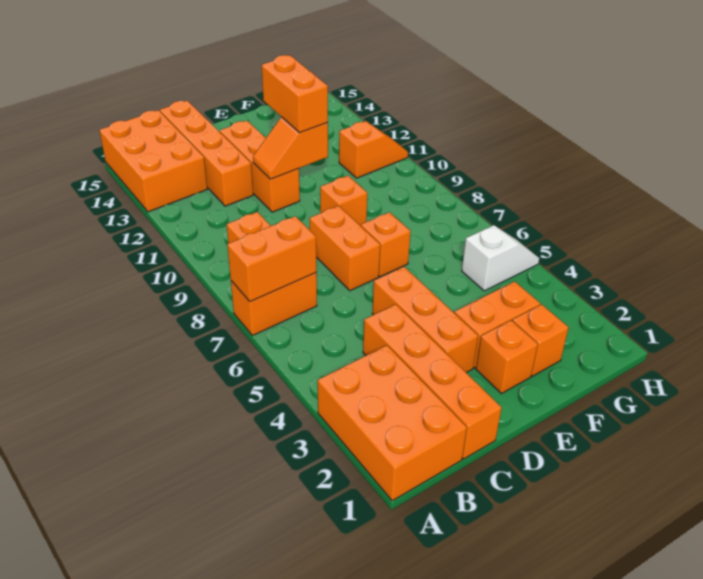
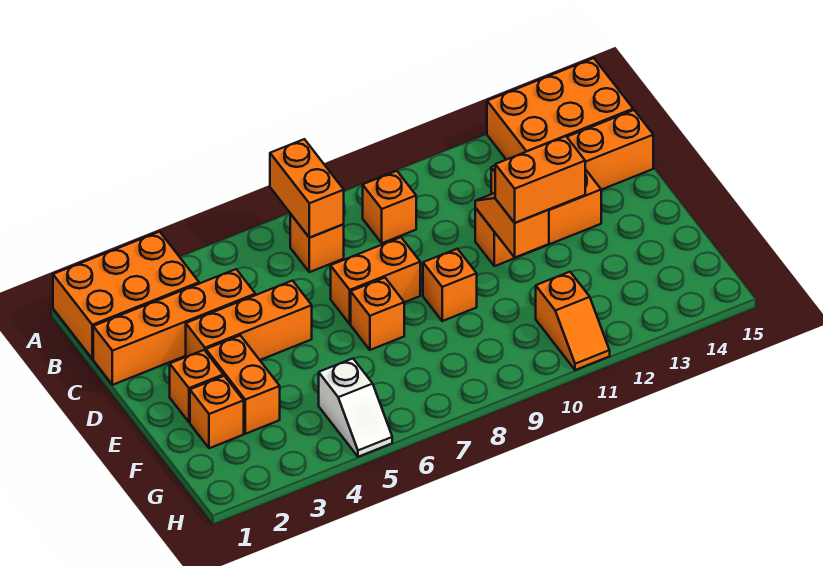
orange brick A7:B7 level 1 -> orange brick B7 level 1

